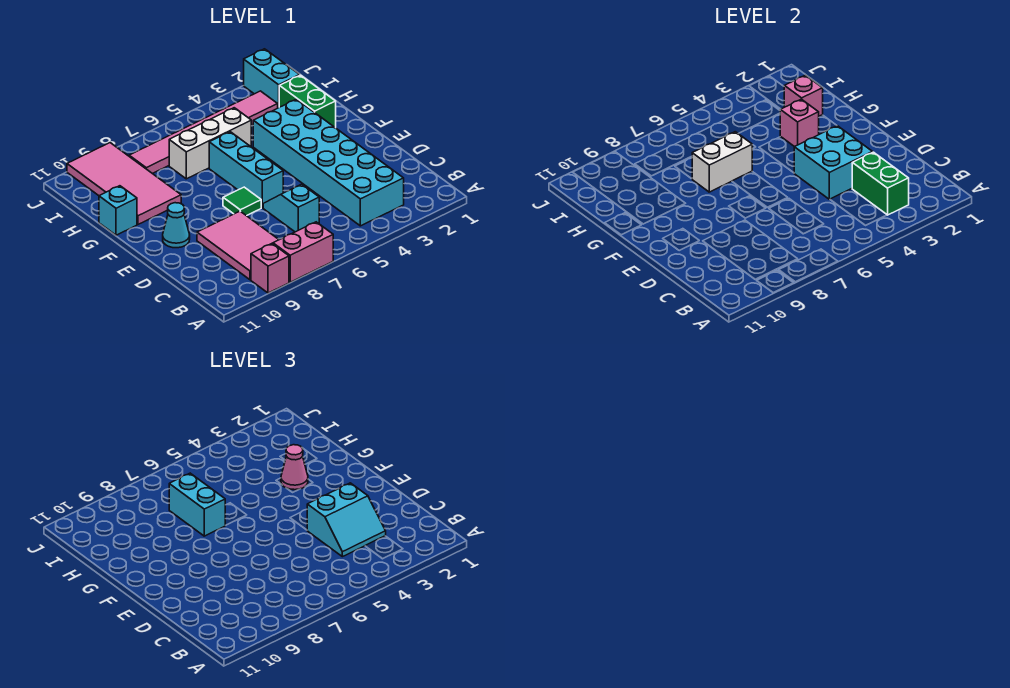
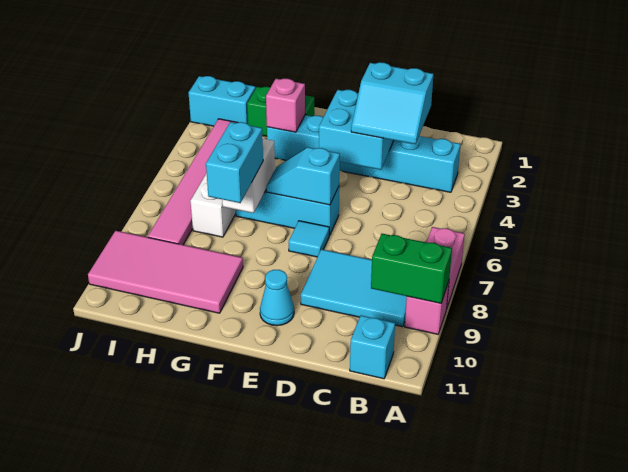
cyan brick B3:G4 level 1 -> cyan brick B3:G3 level 1
green brick B3:C3 level 2 -> green brick A9:B9 level 2
pink tile B8:D9 level 1 -> cyan tile B8:D9 level 1
cyan slope C3:D4 level 3 top D -> cyan slope C3:D4 level 3 top 3
cyan slope C6:D6 level 1 top C -> cyan slope E6:F6 level 2 top E
green tile E7 level 1 -> cyan tile E7 level 1
pink cone G3 level 3 -> none
cyan brick G7:H7 level 3 -> cyan brick G7:G8 level 3
cyan brick G11 level 1 -> cyan brick B11 level 1
pink brick H2 level 2 -> none

